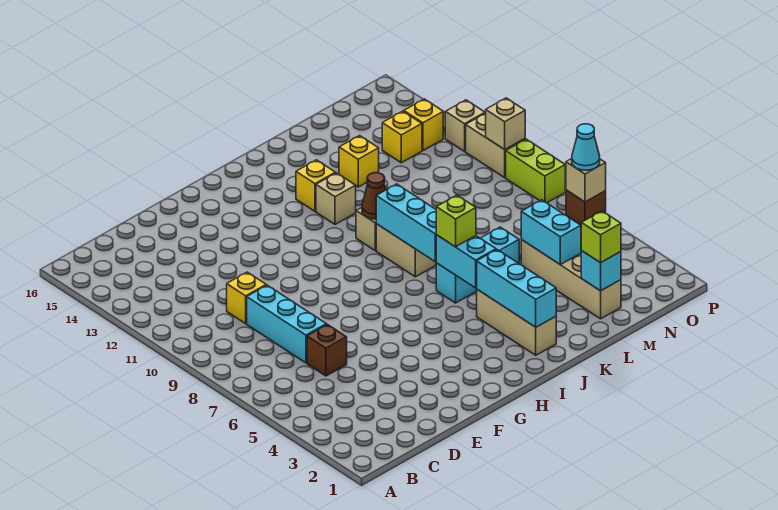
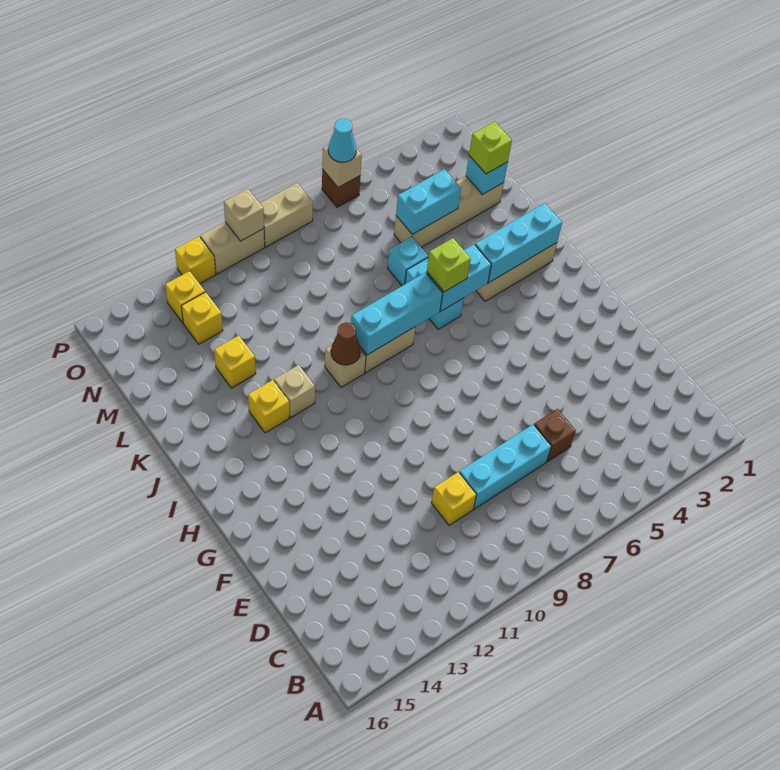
lime brick P8:P9 level 1 -> tan brick P8:P9 level 1
tan brick P12 level 1 -> yellow brick P12 level 1

